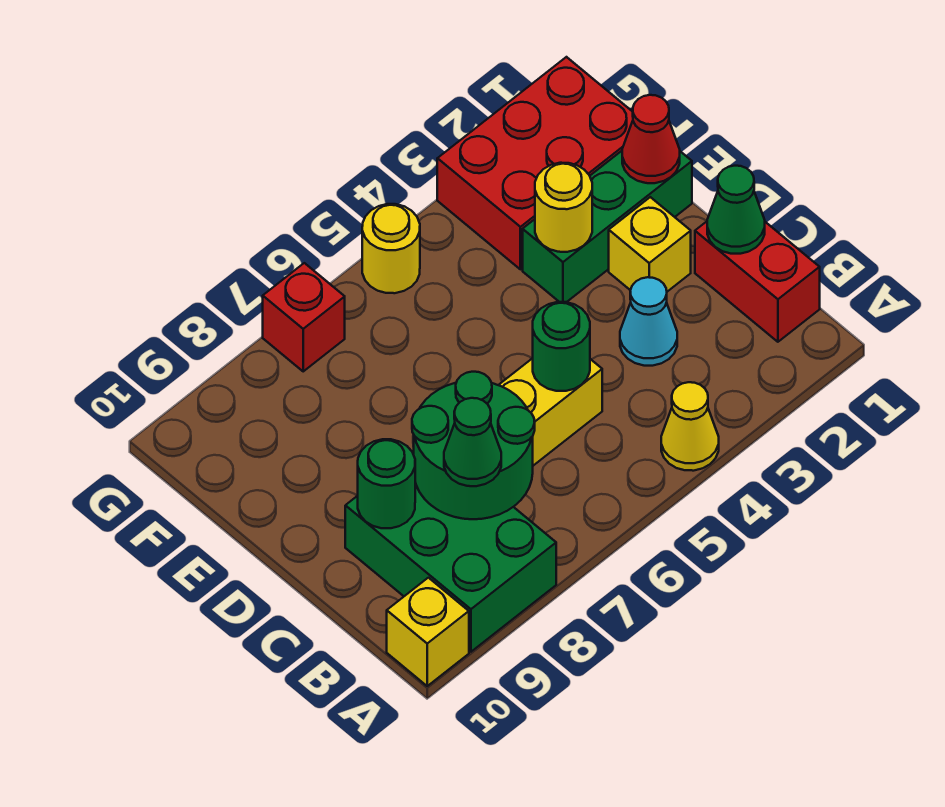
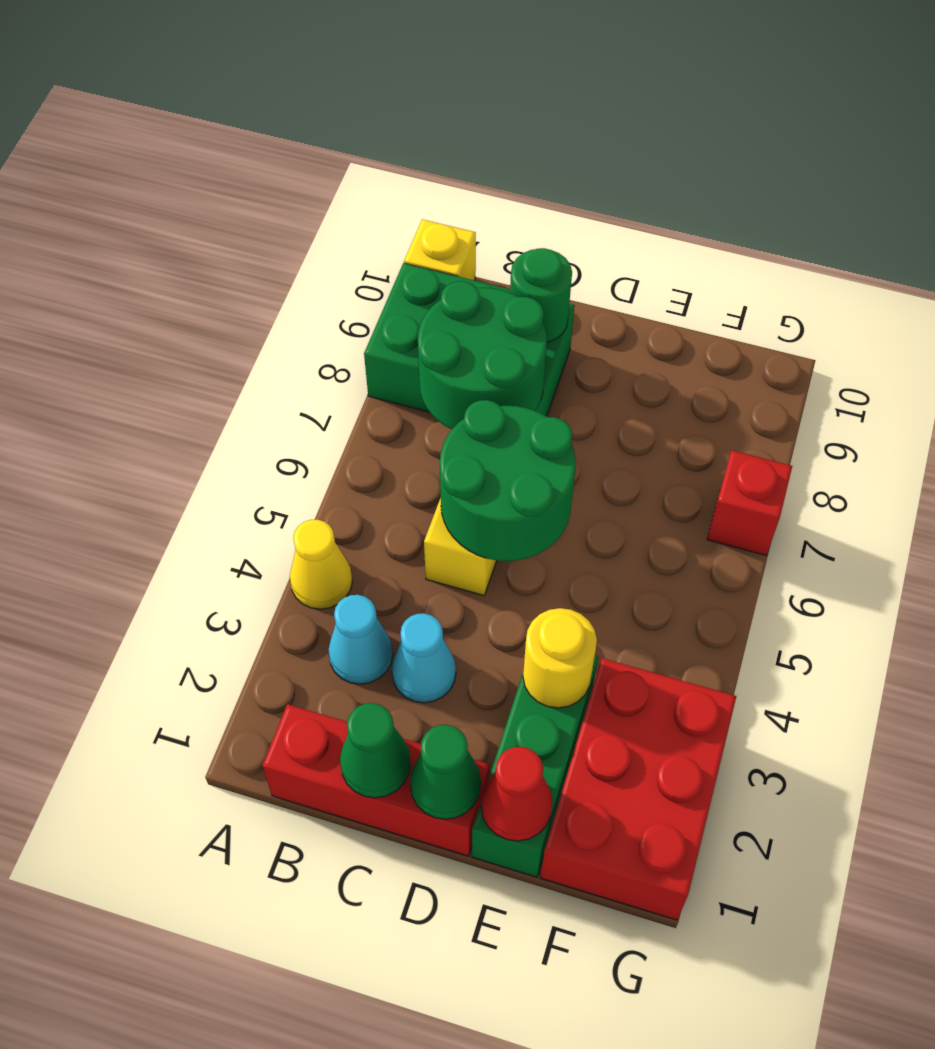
red brick B1:C1 level 1 -> red brick B1:D1 level 1
none -> cyan cone B3 level 1
green cone B8 level 3 -> green cone D1 level 2
green round brick C5 level 2 -> green round brick C5:D6 level 2
yellow brick D2 level 1 -> none
yellow round brick G5 level 1 -> none

